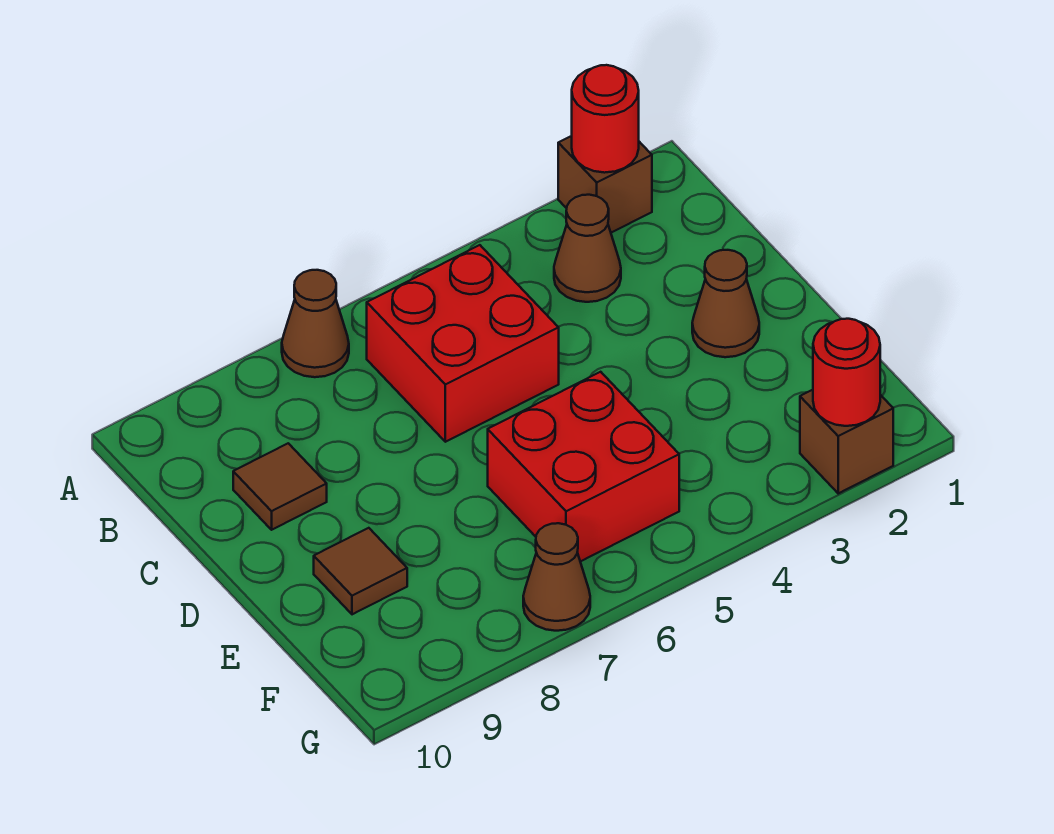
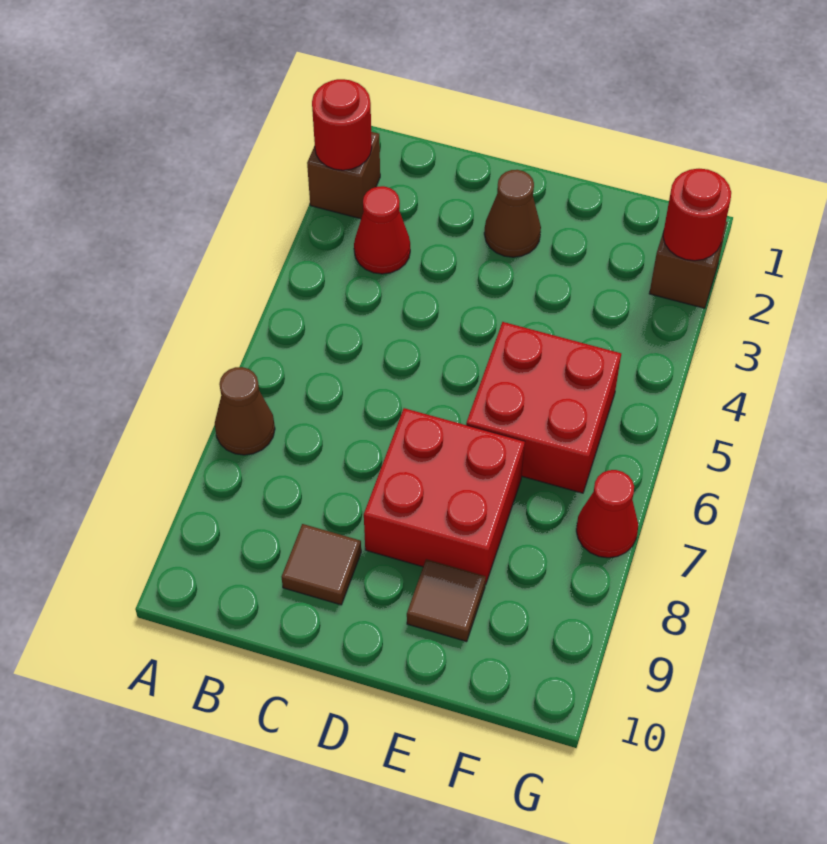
brown cone B3 level 1 -> red cone B3 level 1
red brick B5:C6 level 1 -> red brick D7:E8 level 1
brown cone G7 level 1 -> red cone G7 level 1

